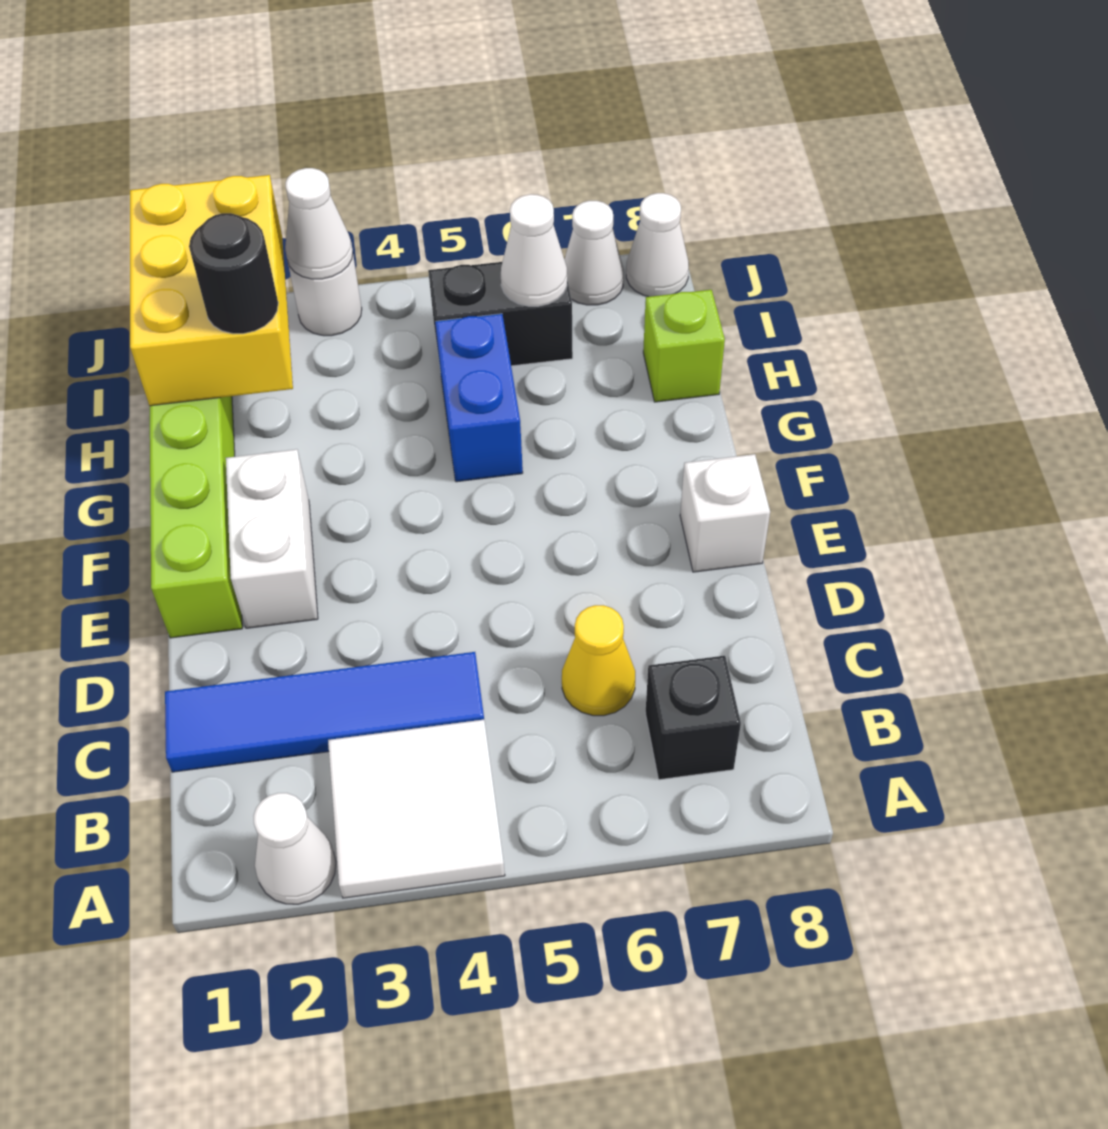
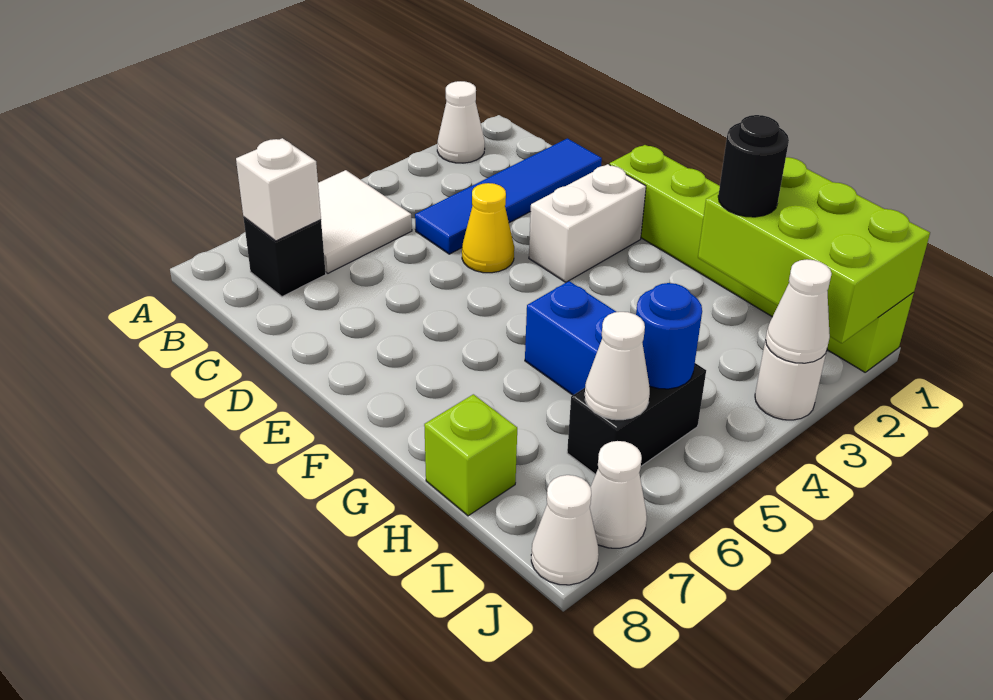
white tile A3:B4 level 1 -> white tile A5:B6 level 1
yellow cone C6 level 1 -> yellow cone D4 level 1
white brick E2:F2 level 1 -> white brick E2:E3 level 1
white brick E8 level 1 -> white brick B7 level 2
yellow brick H1:J2 level 2 -> lime brick H1:J2 level 2
none -> blue round brick I5 level 2

